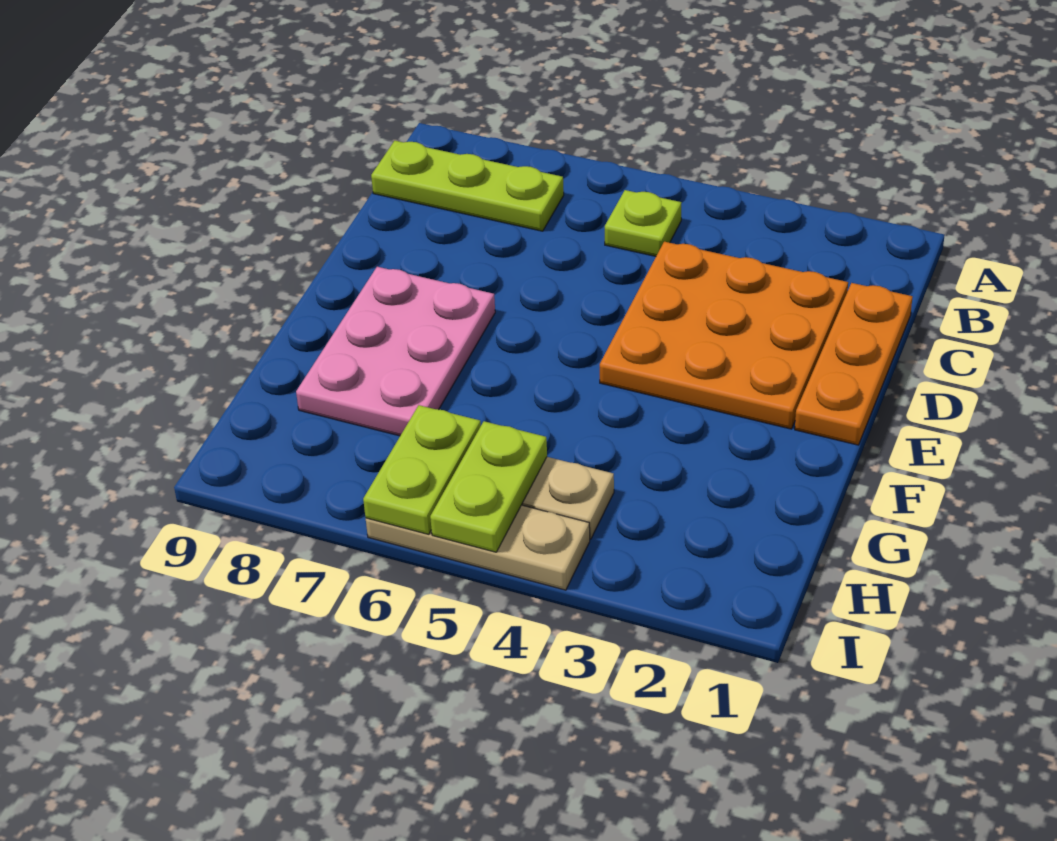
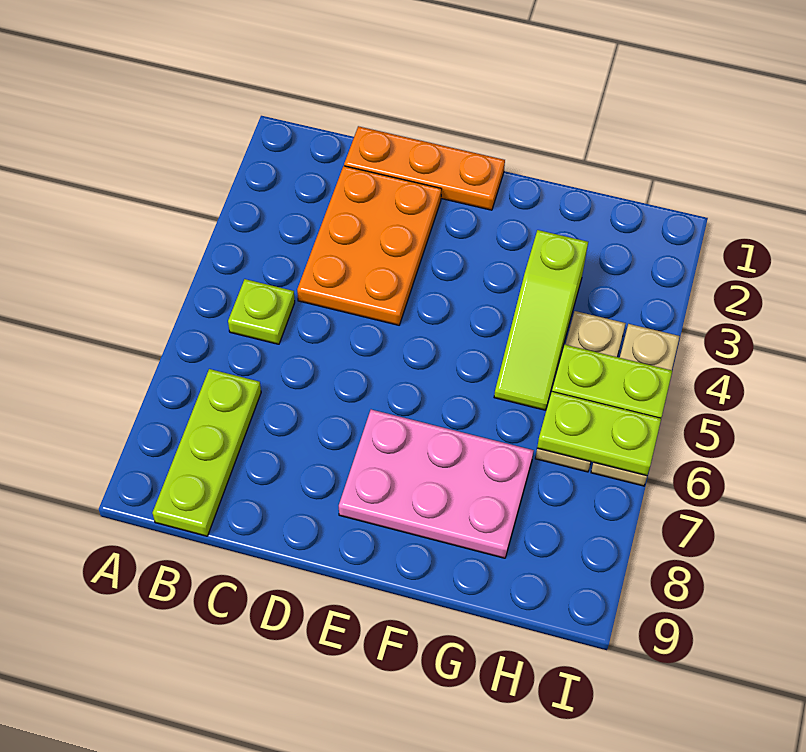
orange plate C2:E4 level 1 -> orange plate C2:D4 level 1
none -> lime slope G3:G5 level 1 top 3

